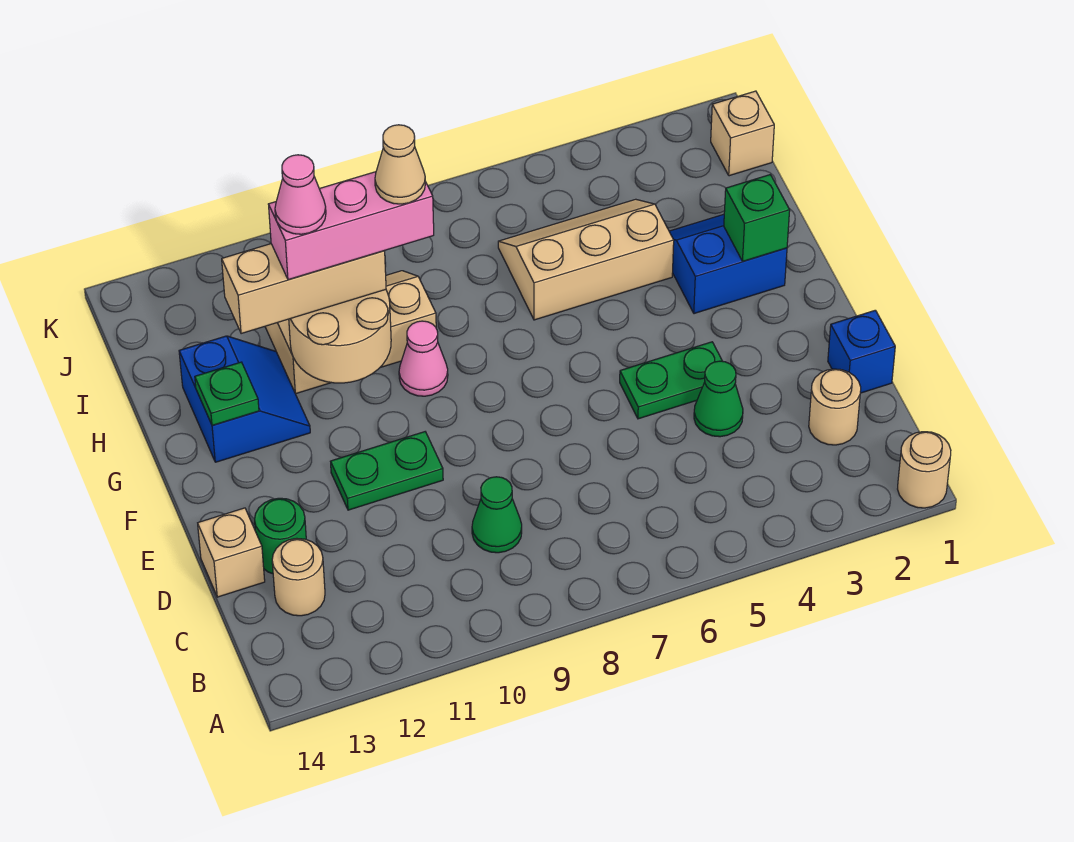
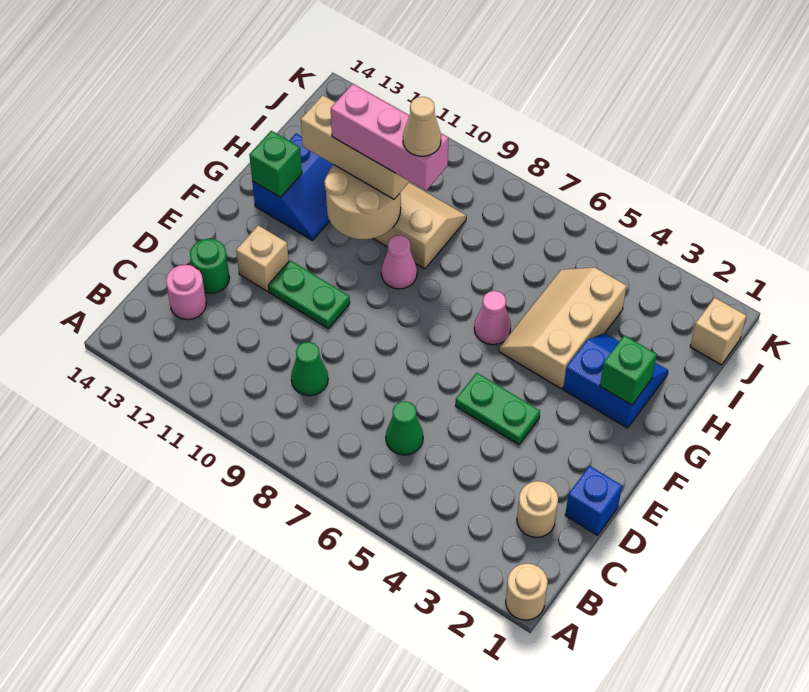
tan round brick C13 level 1 -> pink round brick C13 level 1
green cone D4 level 1 -> green cone C6 level 1
tan brick D14 level 1 -> tan brick E12 level 1
green plate G13 level 2 -> green brick G13 level 2
tan slope H4:I6 level 1 top H -> tan slope G4:I5 level 1 top 4
pink cone H11 level 5 -> pink cone G6 level 1

